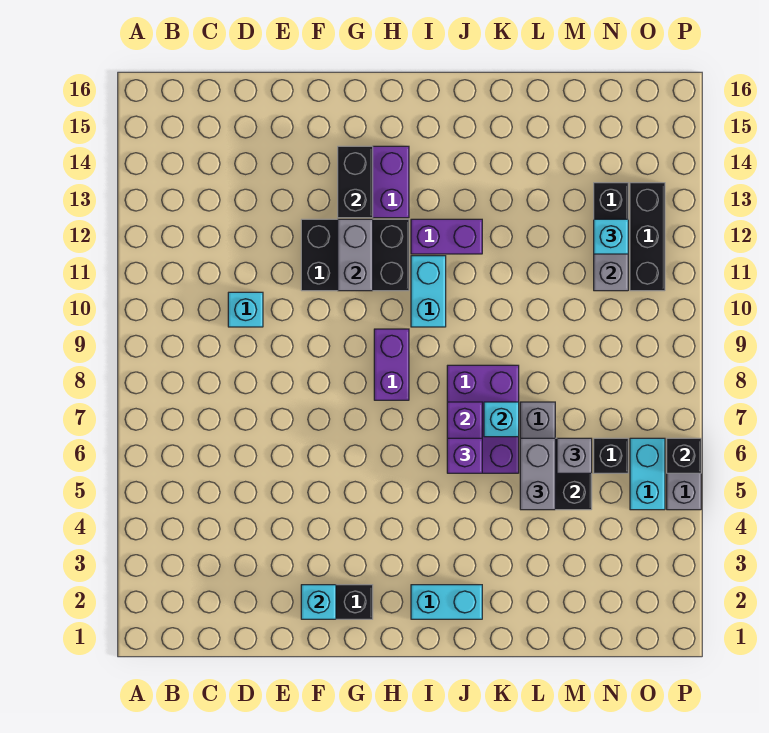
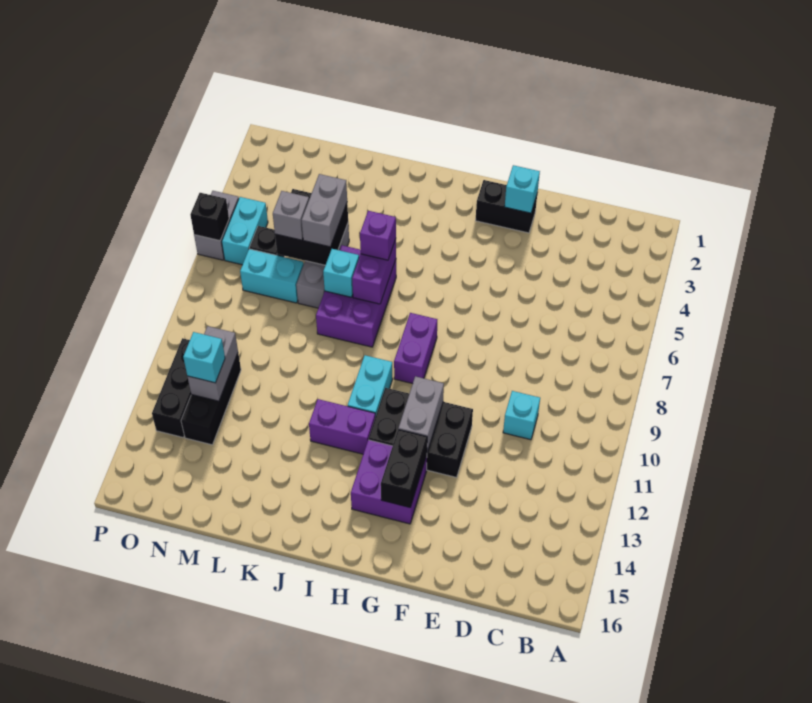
cyan brick I2:J2 level 1 -> cyan brick M7:N7 level 1

